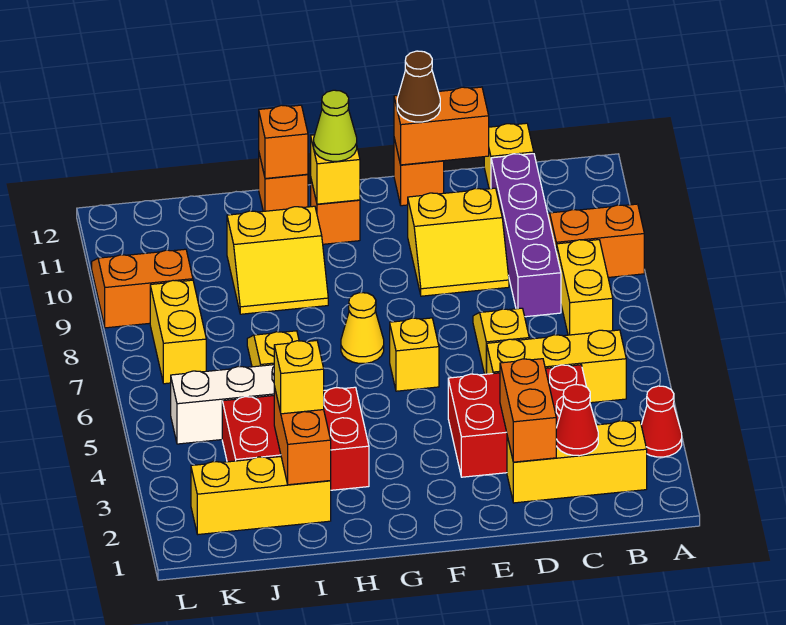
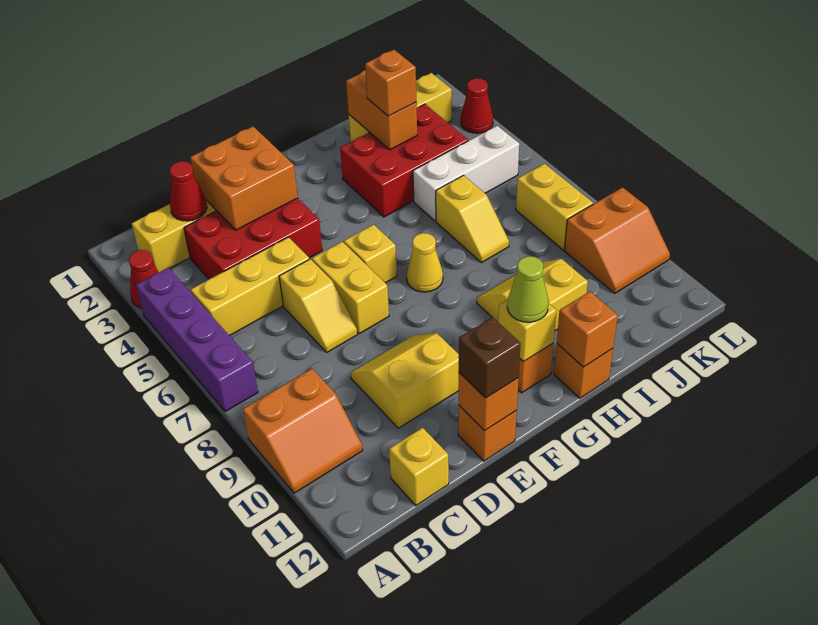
yellow brick B7:B8 level 1 -> yellow brick E6:E7 level 1
purple brick C8:C11 level 1 -> purple brick A4:A7 level 1
orange brick D2:D3 level 2 -> orange brick D2:E3 level 2
orange brick D12:E12 level 2 -> orange brick E12 level 2
brown cone E12 level 3 -> brown brick E12 level 3
yellow brick I3 level 3 -> orange brick I3 level 3
none -> red cone L3 level 1

